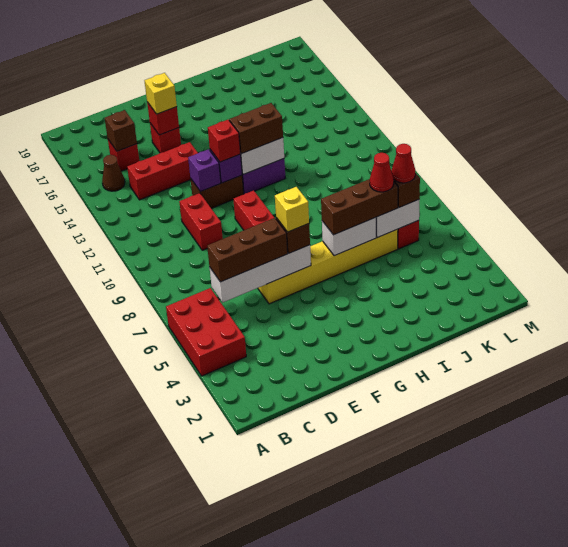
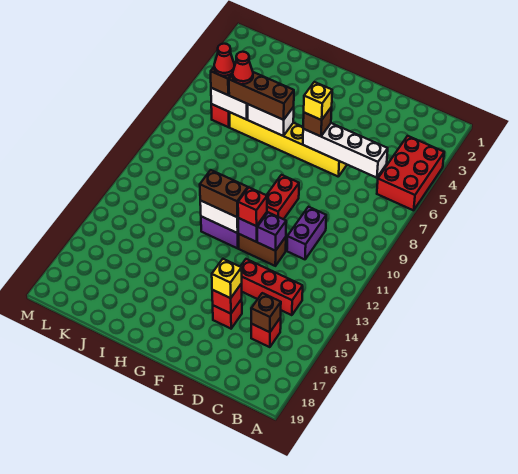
brown cone B15 level 1 -> none
brown brick C6:E6 level 3 -> none
red brick D10:D11 level 1 -> purple brick D10:D11 level 1

